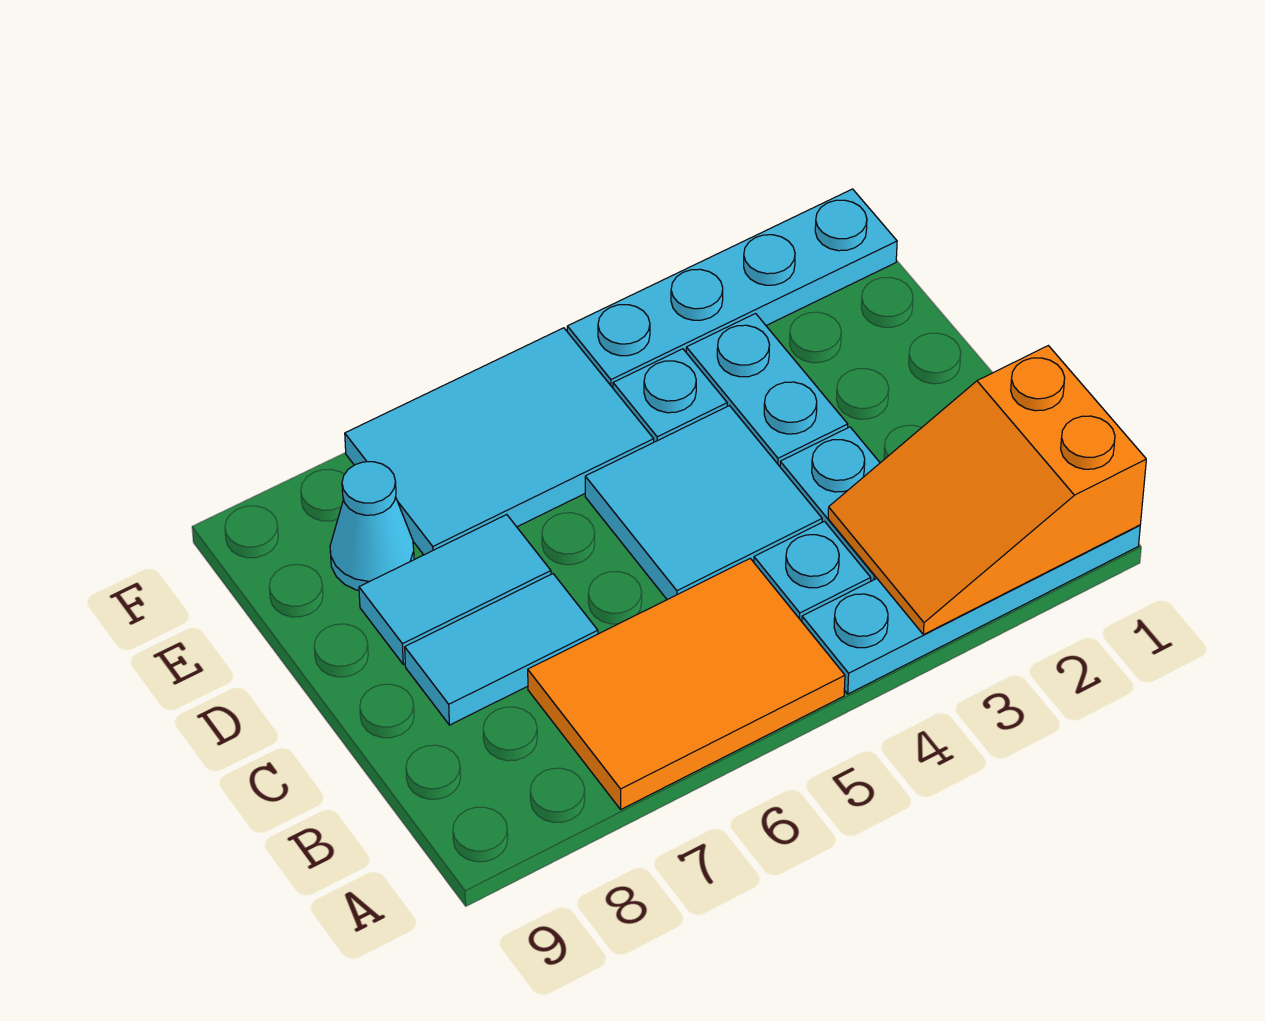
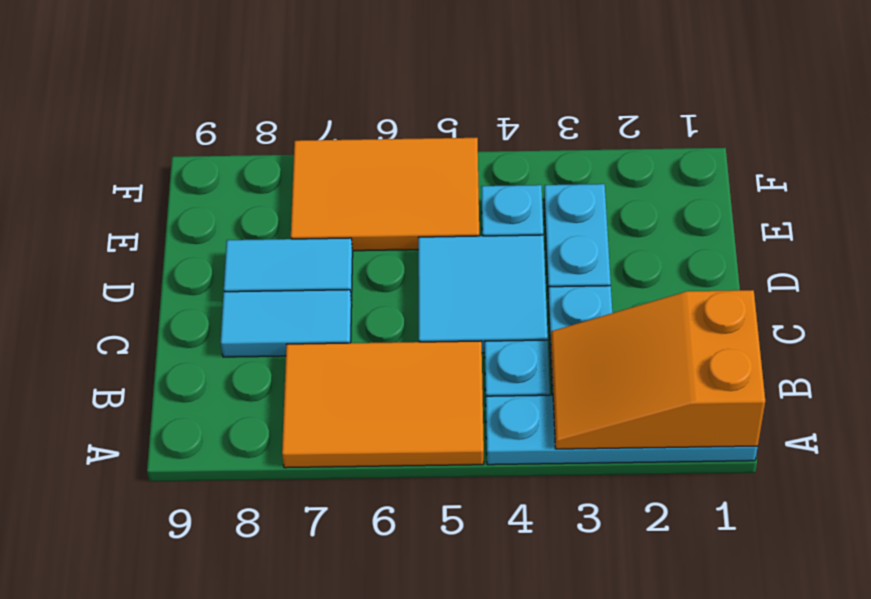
cyan tile E5:F7 level 1 -> orange tile E5:F7 level 1
cyan cone E8 level 1 -> none
cyan plate F1:F4 level 1 -> none

